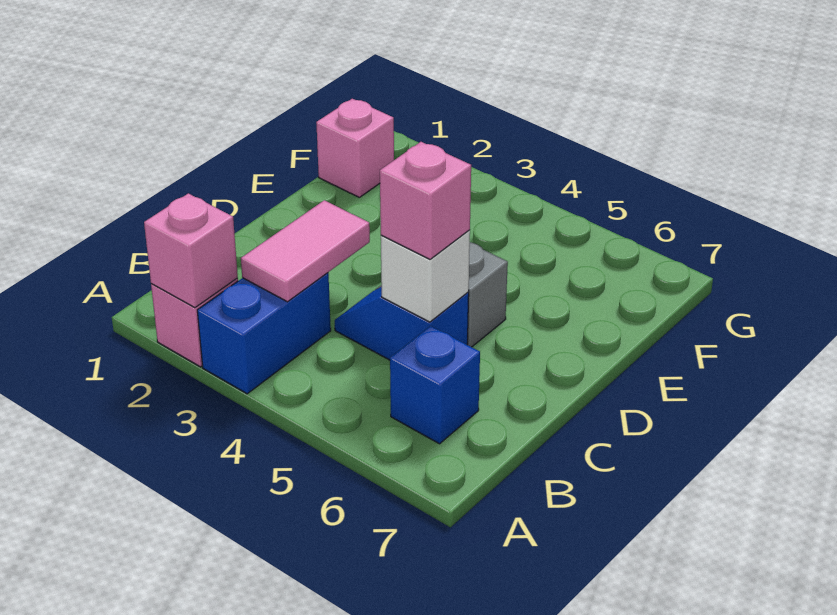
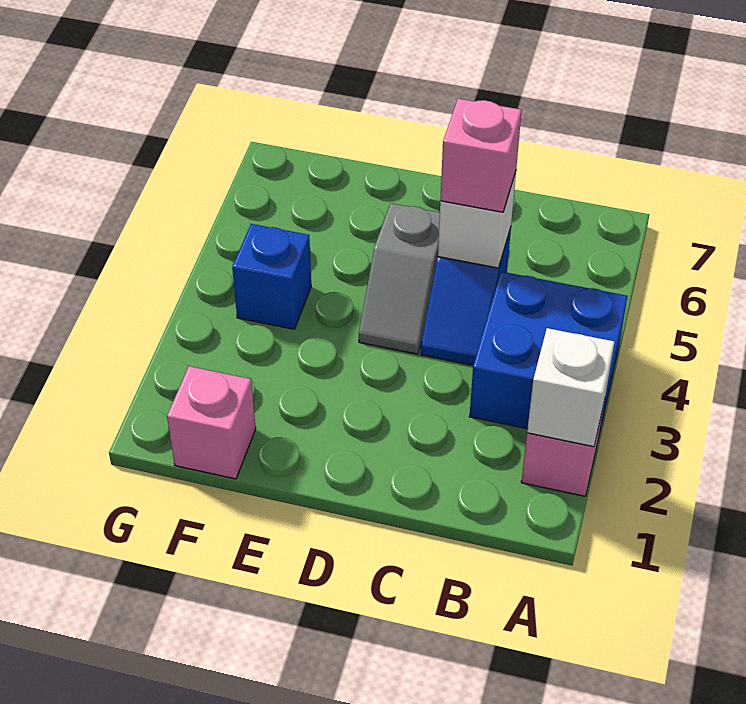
pink brick A2 level 2 -> white brick A2 level 2
blue brick A3:B3 level 1 -> blue brick A3:B4 level 1
pink tile B3:C3 level 2 -> none
blue brick B6 level 1 -> blue brick F4 level 1

